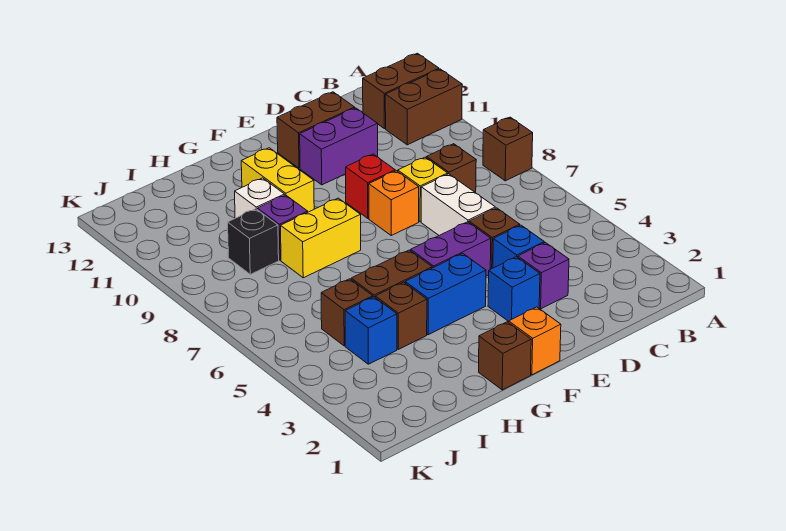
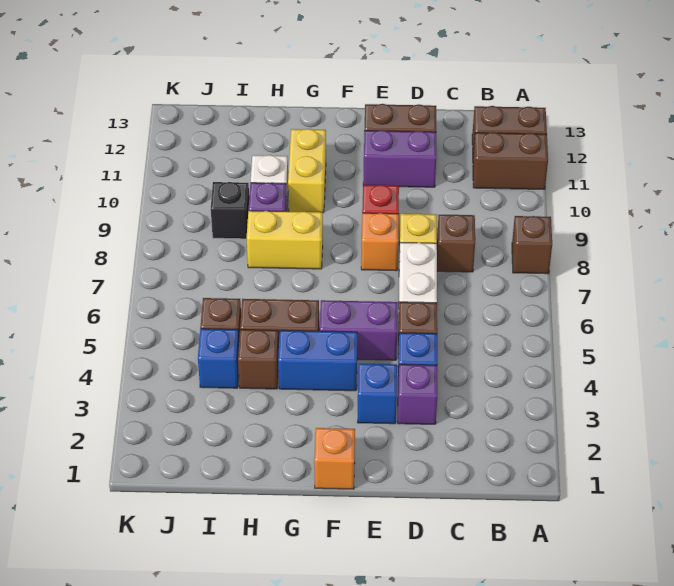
brown brick G1 level 1 -> none

